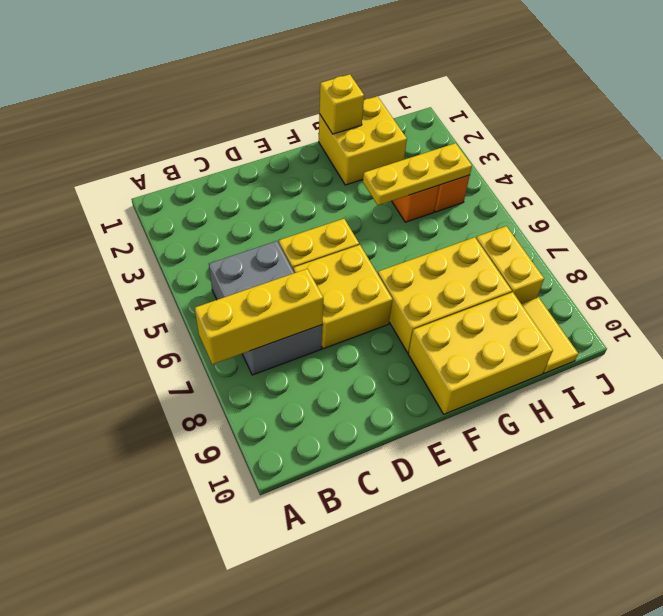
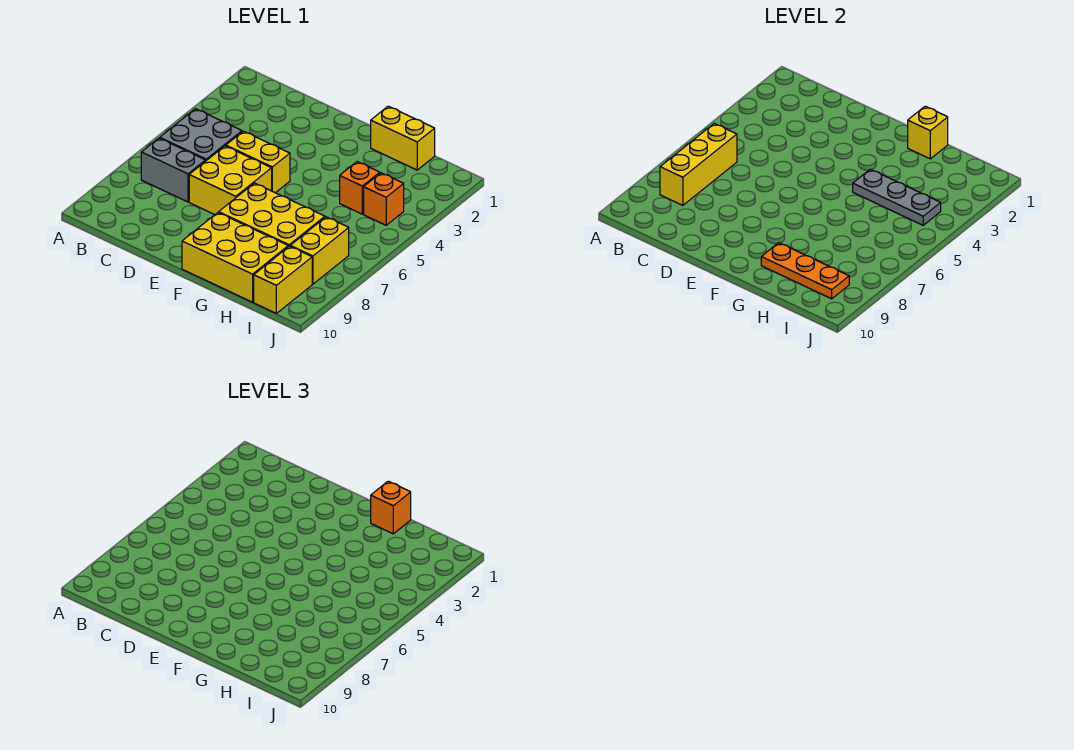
yellow brick A7:C7 level 2 -> yellow brick B6:B8 level 2
yellow brick G1:H2 level 1 -> yellow brick G1:H1 level 1
none -> orange brick G1 level 3
yellow plate G4:I4 level 2 -> grey plate G4:I4 level 2
none -> orange plate G9:I9 level 2
yellow tile I9:I10 level 1 -> yellow brick I9:I10 level 1

